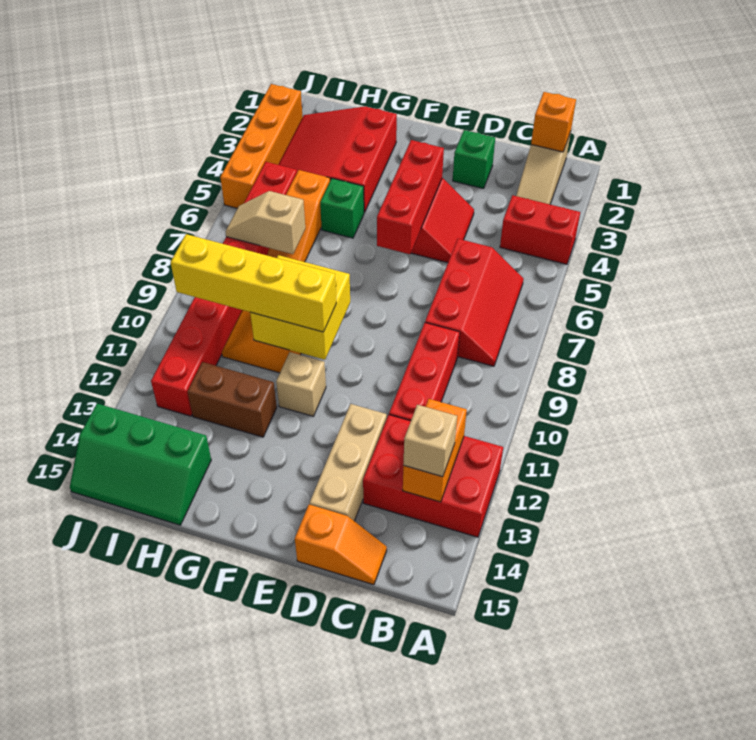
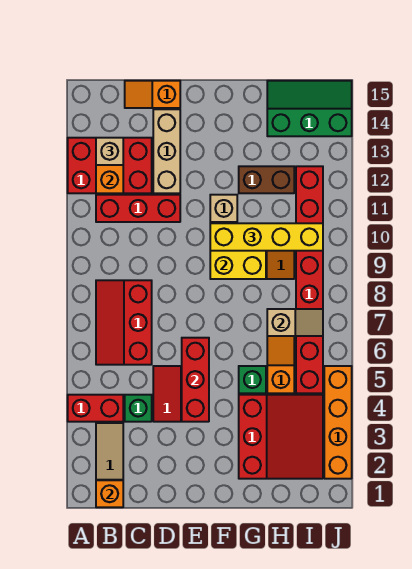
red brick C9:C11 level 1 -> red brick B11:D11 level 1
green brick D2 level 1 -> green brick C4 level 1

